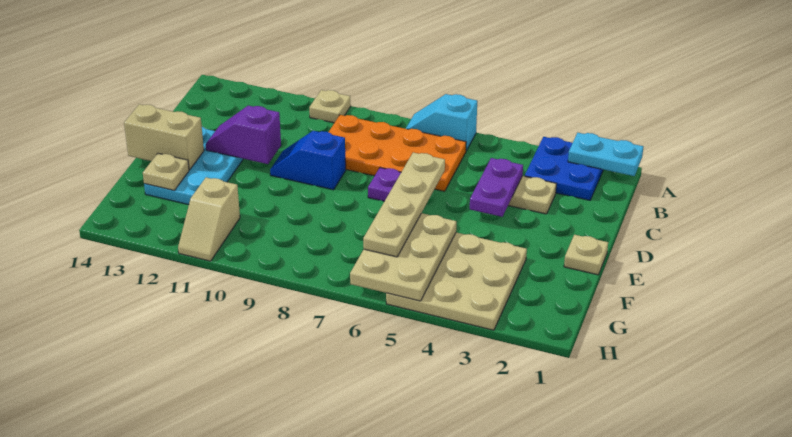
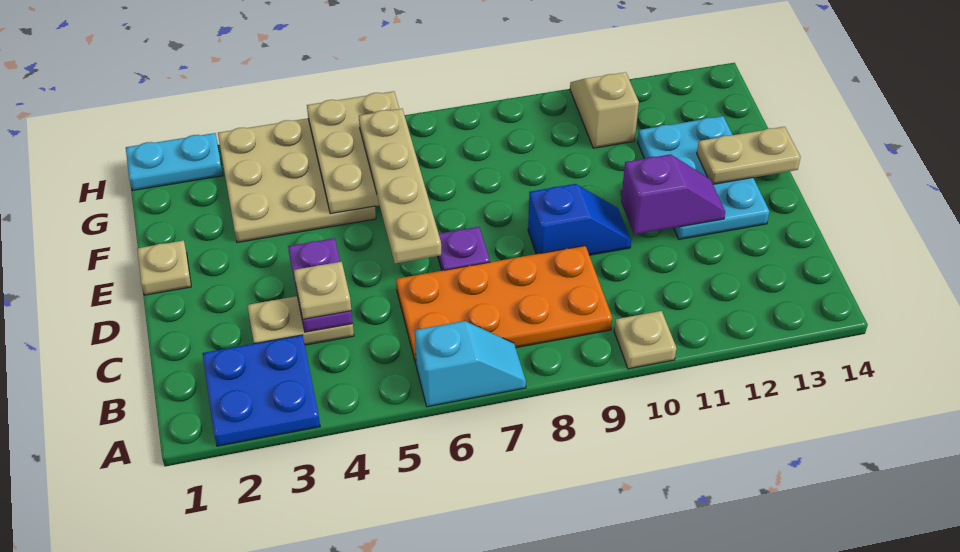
cyan plate A1:A2 level 2 -> cyan plate H1:H2 level 1
tan brick E13:E14 level 2 -> tan plate E13:E14 level 2
tan plate F13 level 2 -> tan plate C4 level 3

